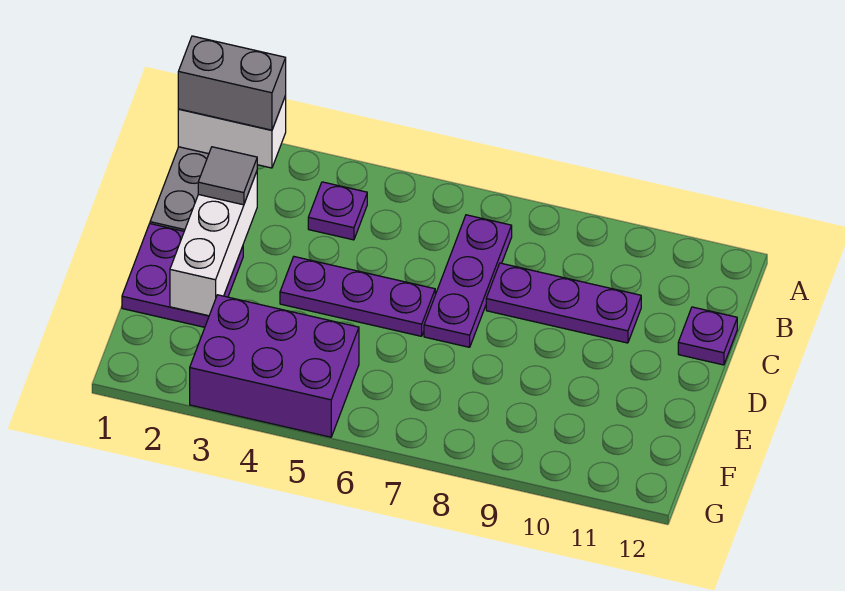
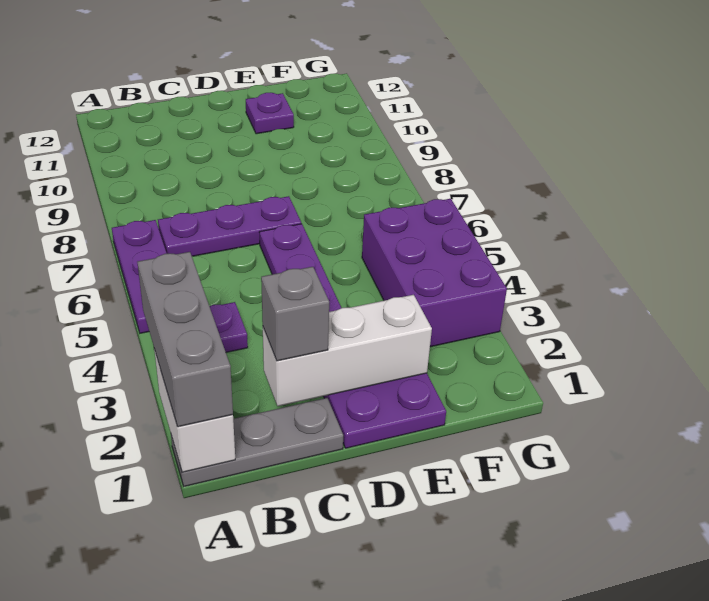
grey brick A1:A2 level 3 -> grey brick A1:A3 level 3
grey tile C2 level 3 -> grey brick C2 level 3
purple plate C8:C10 level 1 -> purple plate A5:A7 level 1
purple plate C12 level 1 -> purple plate E11 level 1

